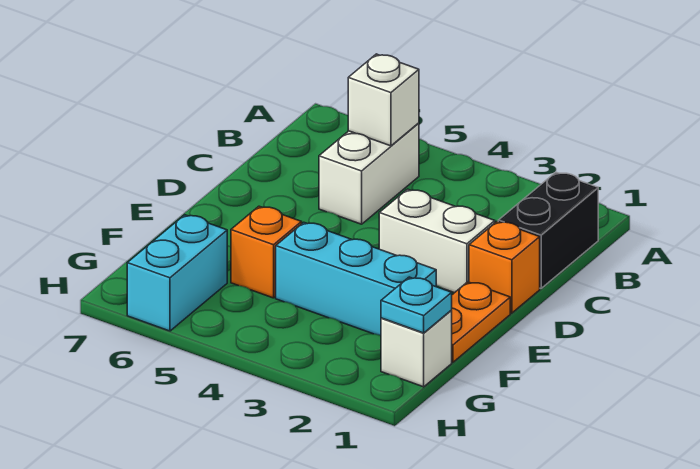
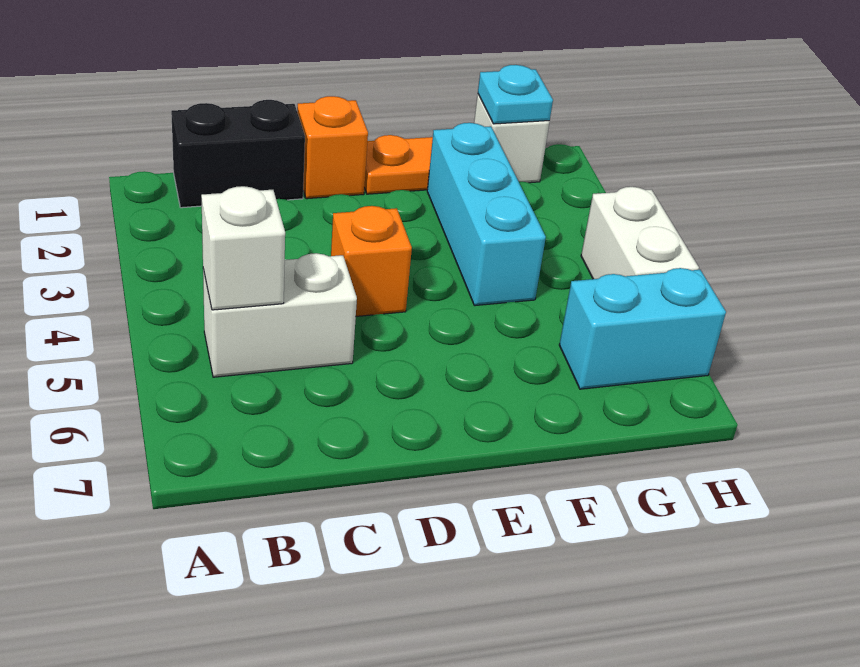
white brick D2:D3 level 1 -> white brick H4:H5 level 1
orange brick F5 level 1 -> orange brick D4 level 1

